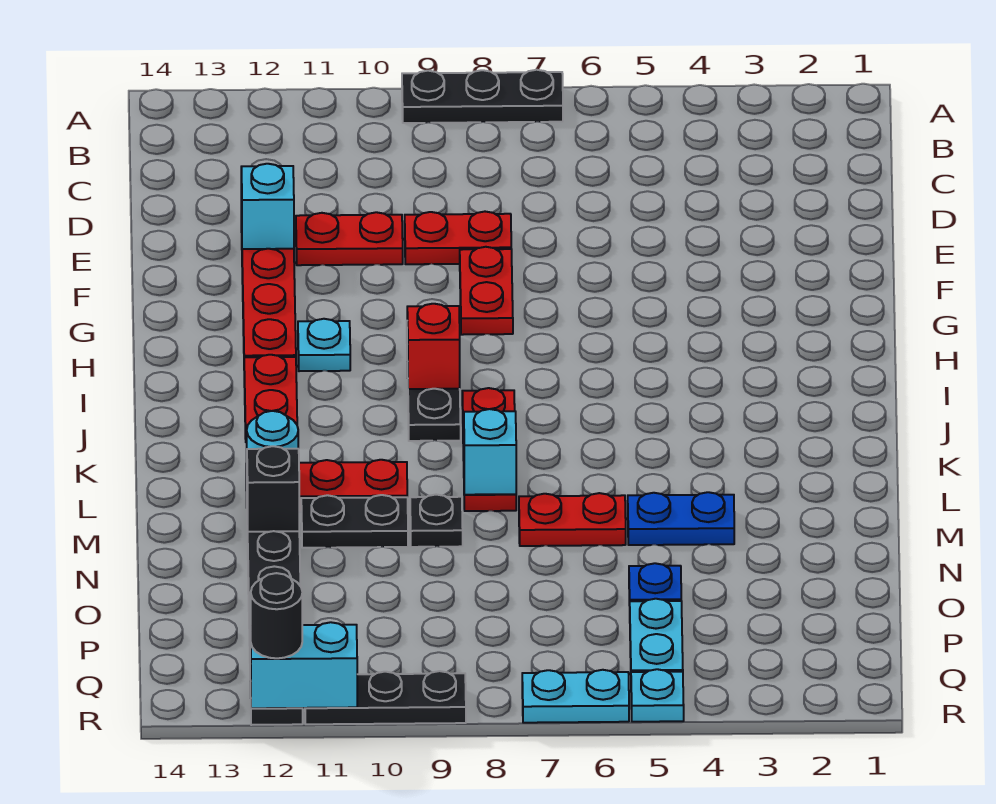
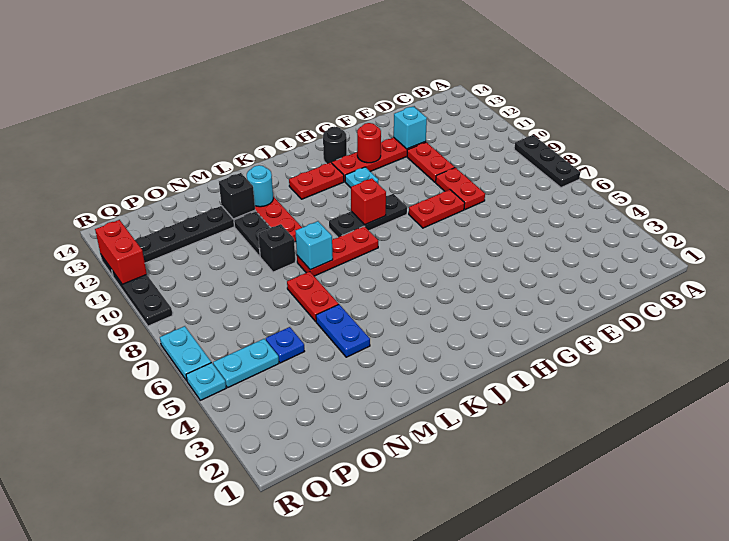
none -> red round brick G12 level 2
black plate M9 level 1 -> black brick M9 level 1
cyan brick R11:R12 level 2 -> red brick R11:R12 level 2
black round brick R12 level 3 -> black round brick H13 level 1

